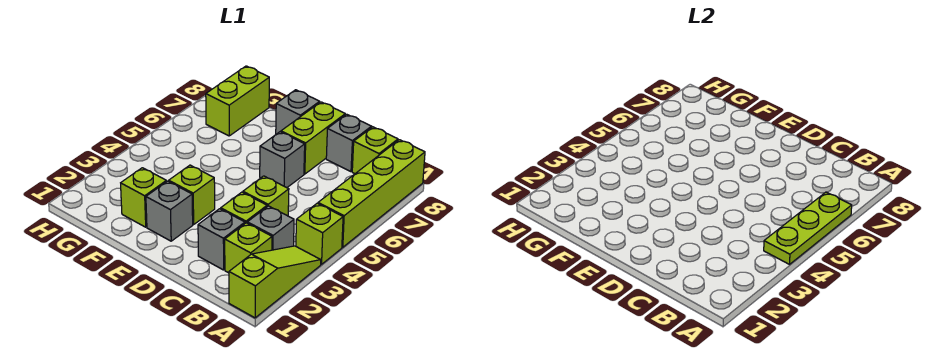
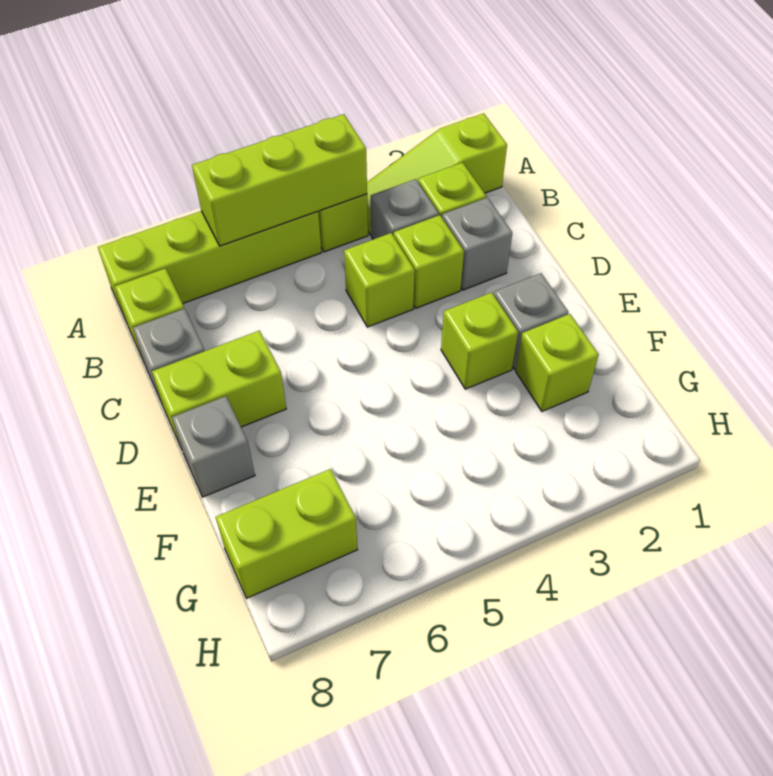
lime plate A4:A6 level 2 -> lime brick A4:A6 level 2
grey brick D6 level 1 -> none

